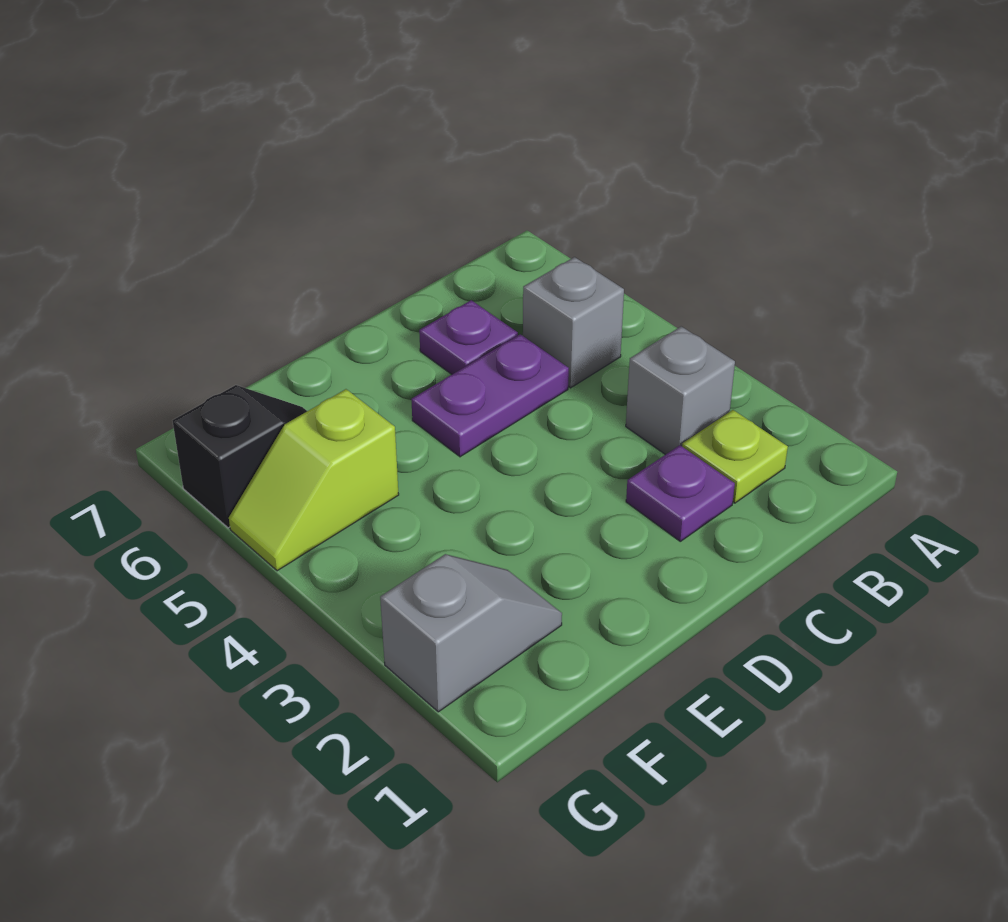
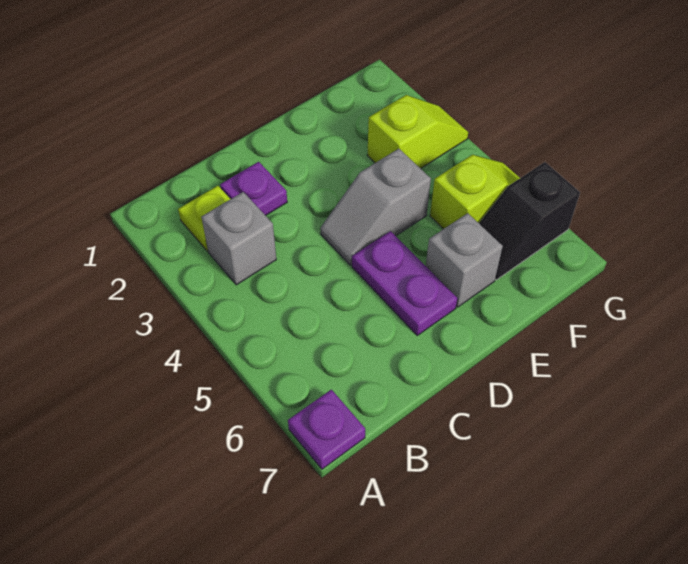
grey brick B5 level 1 -> grey brick E6 level 1
purple plate C5:D5 level 1 -> purple plate D5:D6 level 1
purple plate C6 level 1 -> purple plate A7 level 1
grey slope F2:G2 level 1 top G -> grey slope D4:E4 level 1 top E
none -> lime slope F3:G3 level 1 top F

